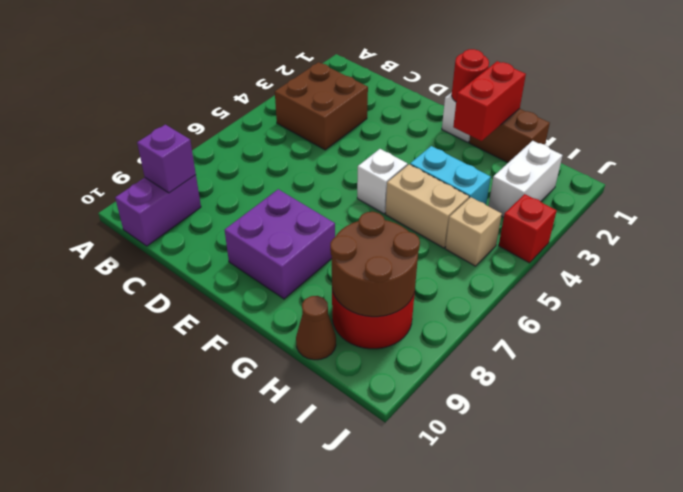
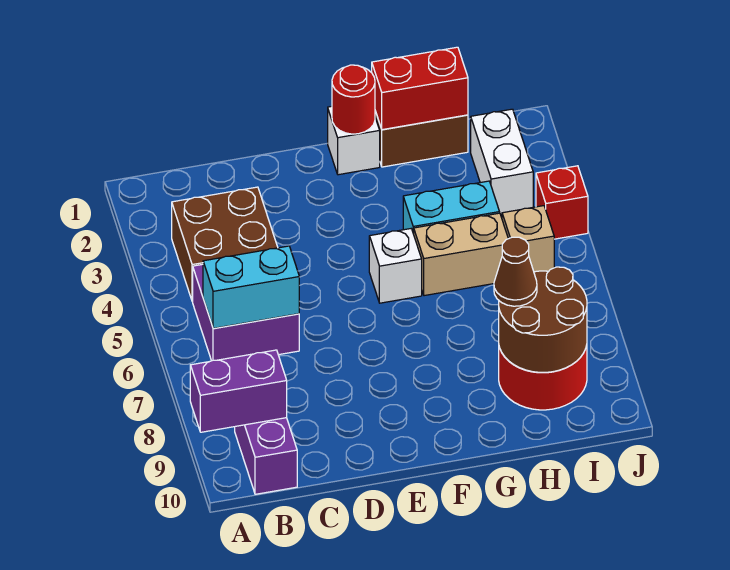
none -> cyan brick B6:C6 level 2
purple brick B9 level 2 -> purple brick A9:B9 level 2
purple brick E8:F9 level 1 -> purple brick B5:C6 level 1
red brick G1:G2 level 2 -> red brick G1:H1 level 2
brown cone H10 level 1 -> brown cone H8 level 3

